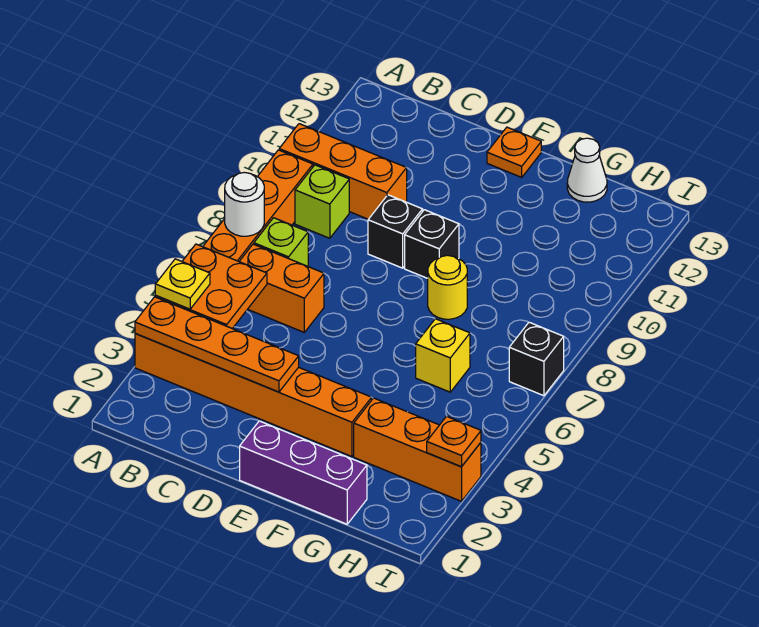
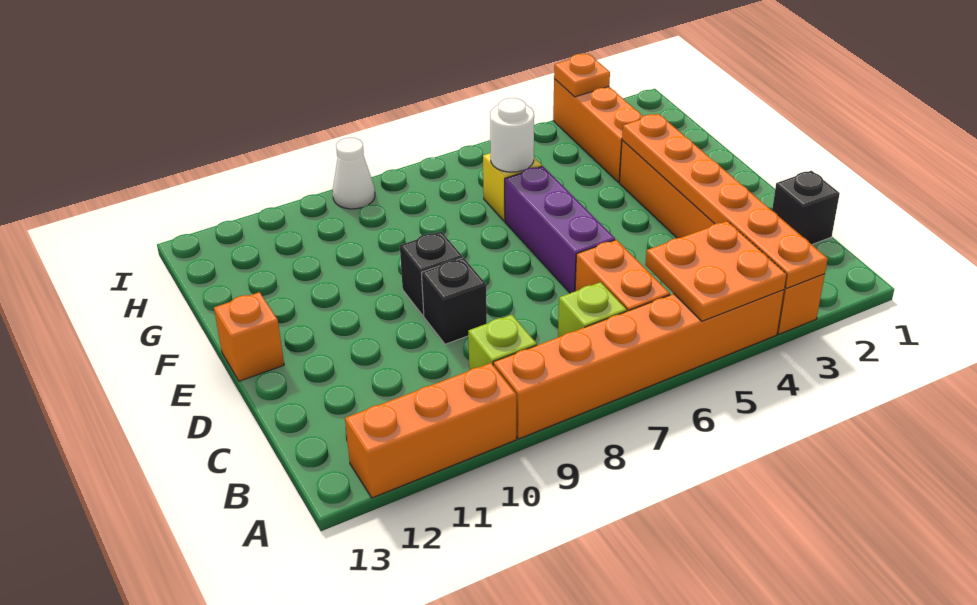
orange plate A3:D3 level 2 -> orange plate A3:F3 level 2
yellow plate A4 level 3 -> none
white round brick A7 level 2 -> white round brick G6 level 2
orange brick A10:C10 level 1 -> orange brick A10:A12 level 1
purple brick E1:G1 level 1 -> purple brick D6:F6 level 1
orange plate E13 level 1 -> orange brick E13 level 1
yellow round brick F8 level 1 -> none
white cone G13 level 1 -> white cone I9 level 1
black brick I7 level 1 -> black brick C1 level 1

